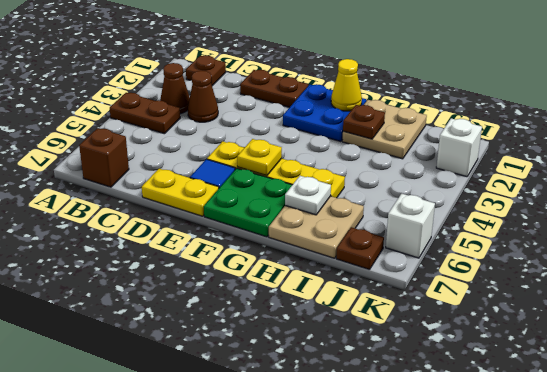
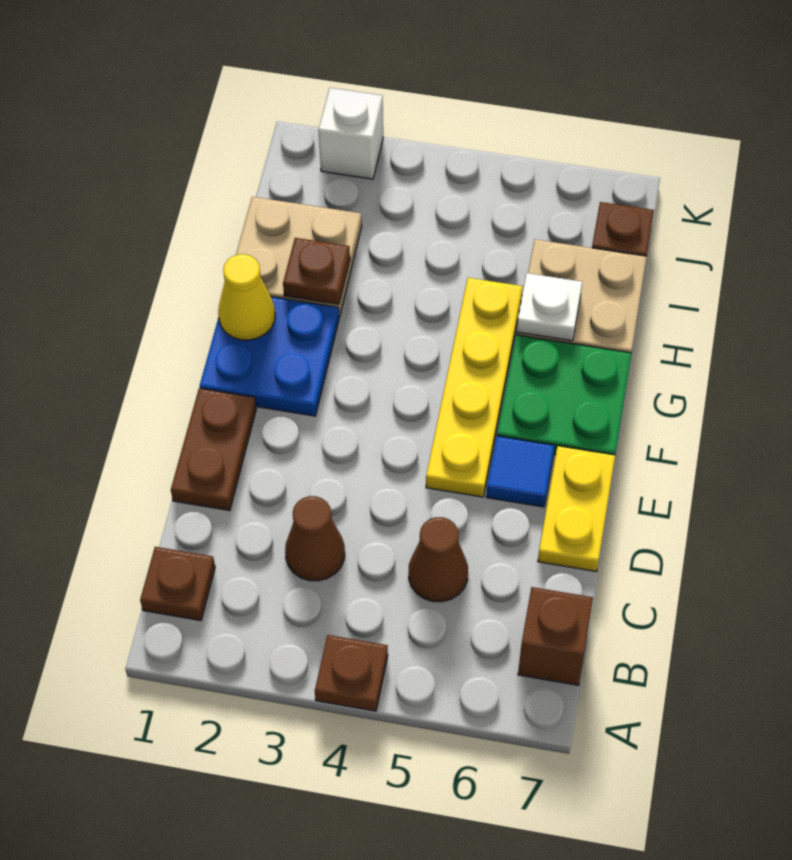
brown plate A4:B4 level 1 -> brown plate A4 level 1
brown cone B3 level 1 -> brown cone C5 level 1
yellow plate F5 level 2 -> none
white brick K6 level 1 -> none

